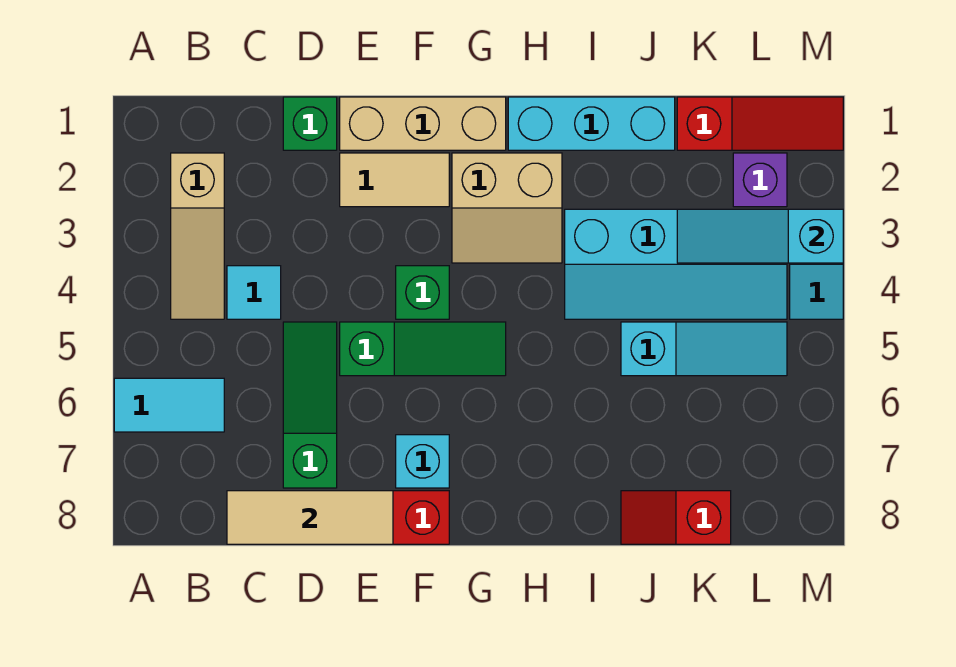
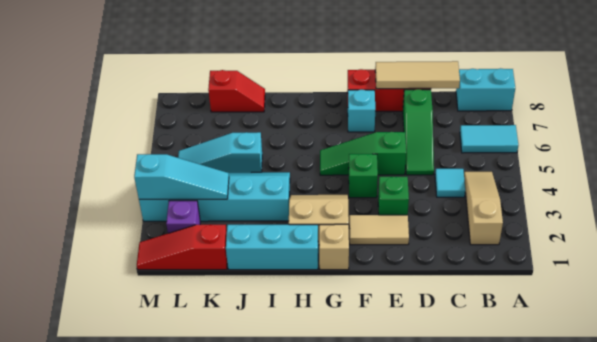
none -> cyan brick A8:B8 level 1
green brick D1 level 1 -> green brick E3 level 1
tan brick E1:G1 level 1 -> tan brick G1 level 1

